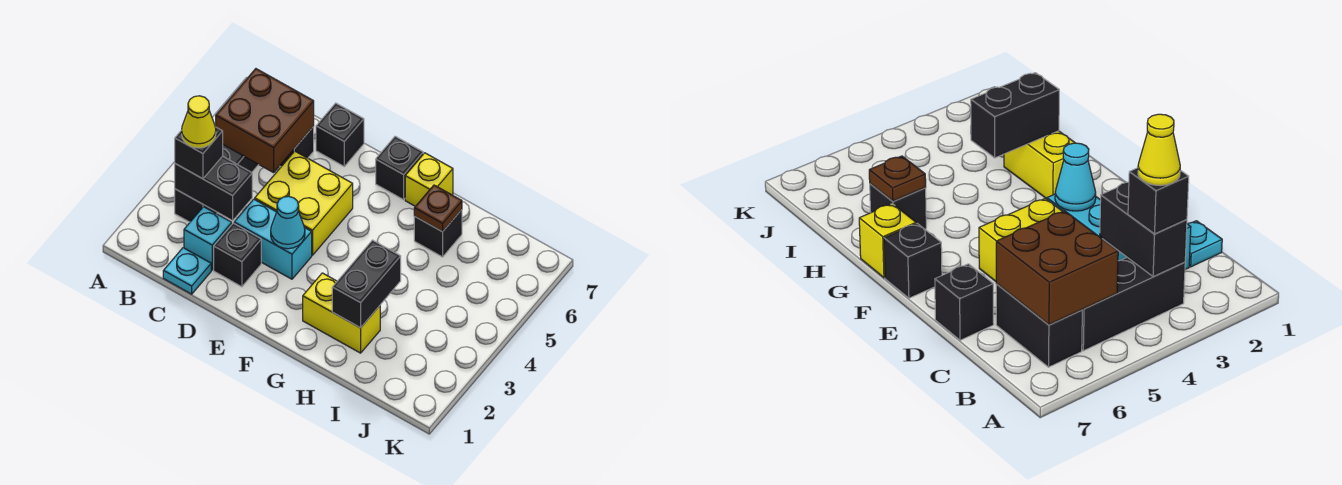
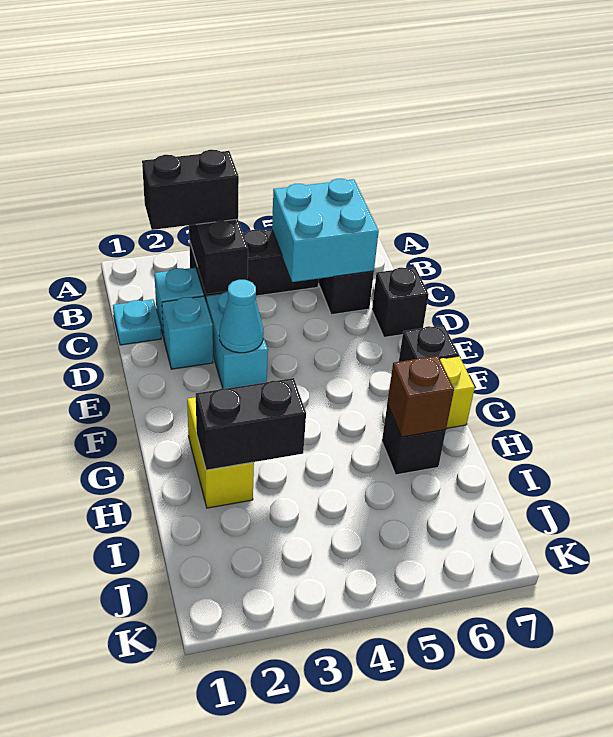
black brick B3 level 3 -> black brick B2:B3 level 3
yellow cone B3 level 4 -> none
brown brick B5:C6 level 2 -> cyan brick B5:C6 level 2
black brick D2 level 1 -> cyan brick D2 level 1
yellow brick D4:E5 level 1 -> none
brown plate H6 level 2 -> brown brick H6 level 2

